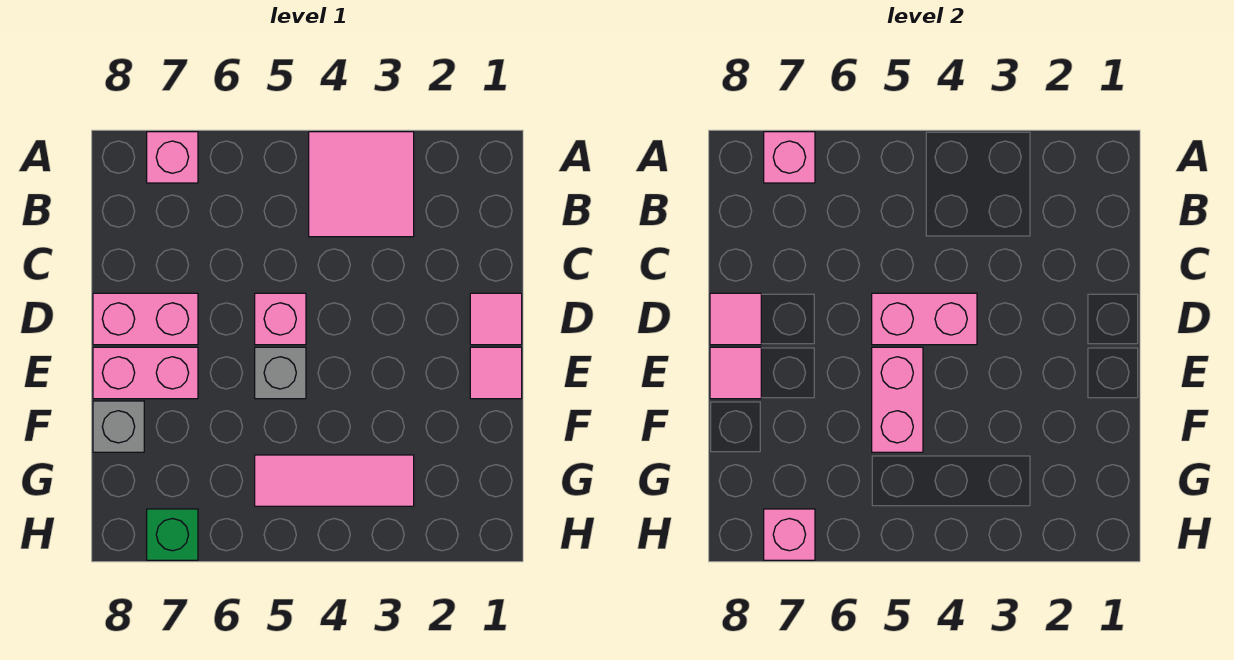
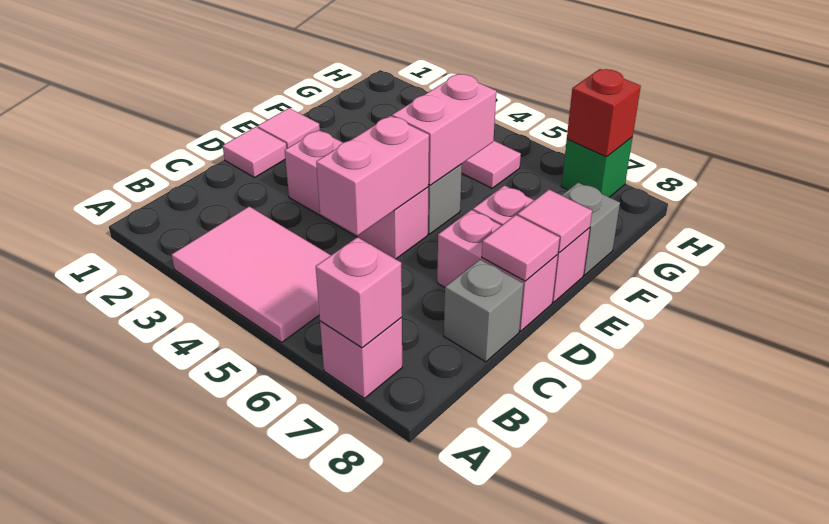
pink tile A3:B4 level 1 -> pink tile A3:B5 level 1
none -> grey brick C8 level 1
pink brick D4:D5 level 2 -> pink brick C5:D5 level 2
pink brick D5 level 1 -> pink brick D3:D5 level 1
pink brick H7 level 2 -> red brick H7 level 2

